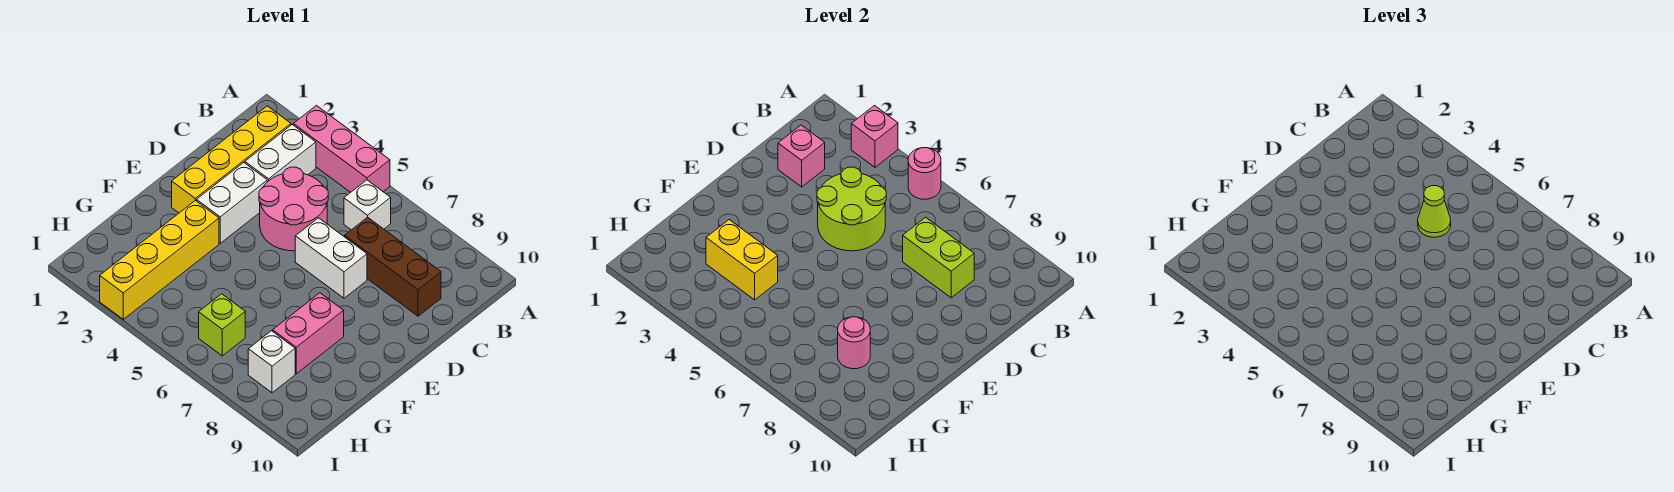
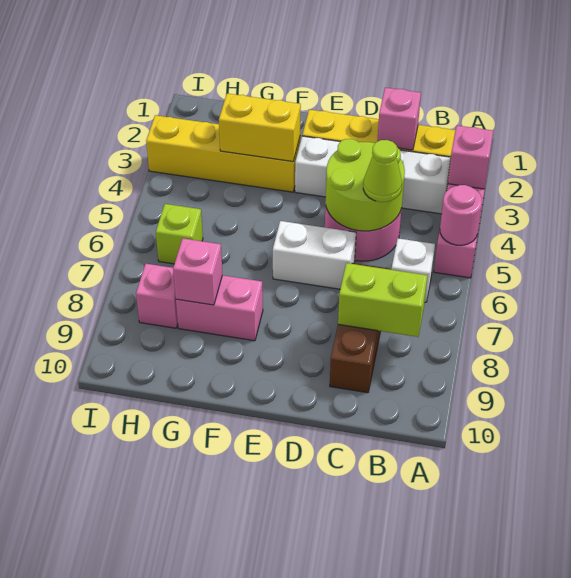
lime brick C7:C8 level 2 -> lime brick B8:C8 level 2
white brick D6:D7 level 1 -> white brick D6:E6 level 1
yellow brick G3:G4 level 2 -> yellow brick F3:G3 level 2
pink round brick G8 level 2 -> pink brick G8 level 2
white brick H8 level 1 -> pink brick H8 level 1

